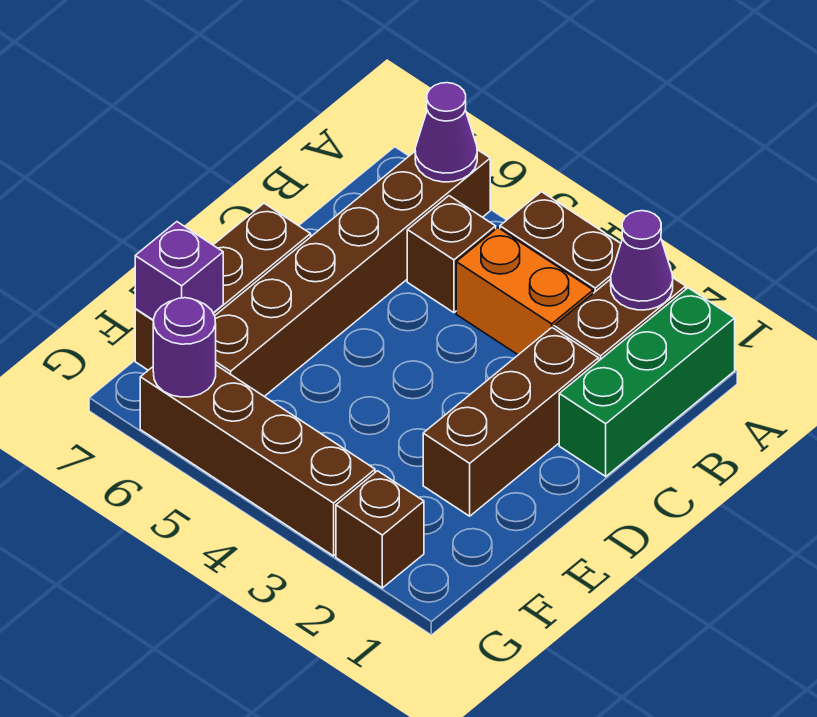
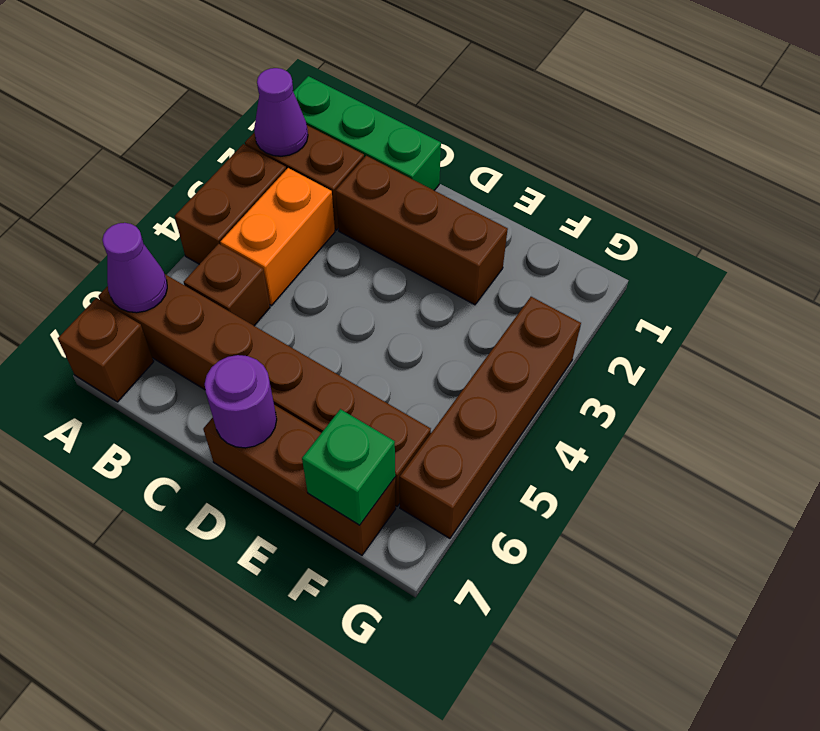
purple brick F7 level 2 -> green brick F7 level 2
brown brick G2 level 1 -> brown brick A7 level 1
purple round brick G6 level 2 -> purple round brick D7 level 2

